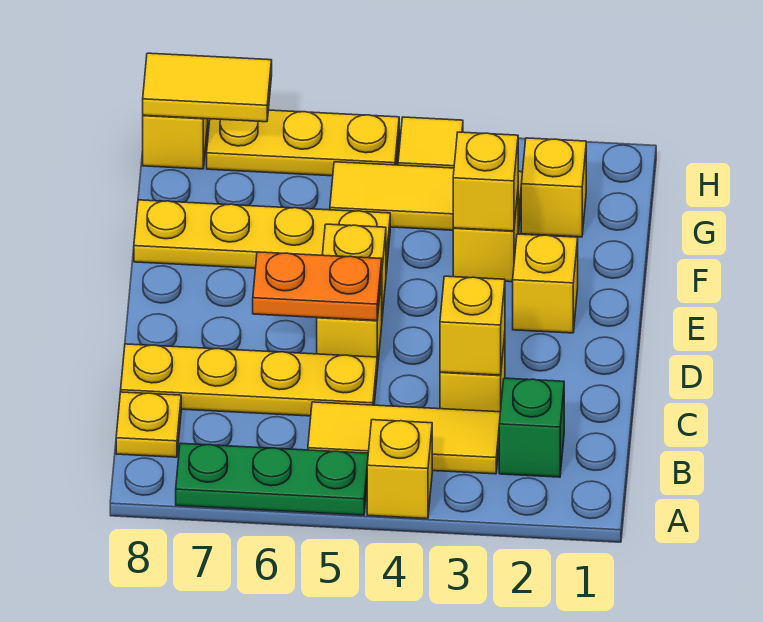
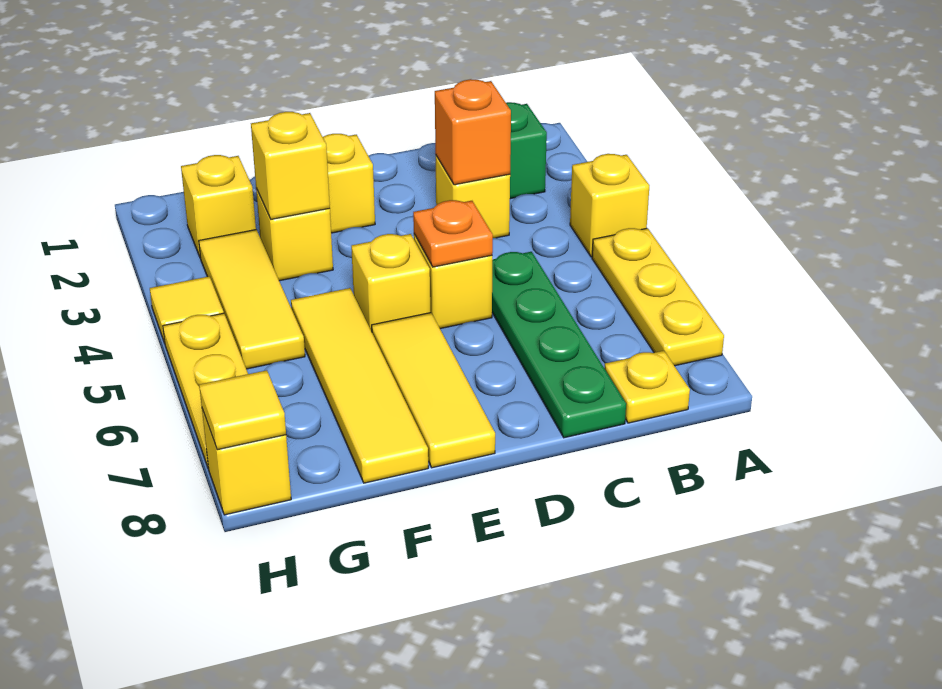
green plate A5:A7 level 1 -> yellow plate A5:A7 level 1
yellow tile B3:B5 level 1 -> yellow tile E6:E8 level 1
yellow brick C3 level 2 -> orange brick C3 level 2
yellow plate C5:C8 level 1 -> green plate C5:C8 level 1
orange plate D5:D6 level 2 -> orange plate D5 level 2
yellow plate F5:F8 level 1 -> yellow tile F5:F8 level 1
yellow tile H7:H8 level 2 -> yellow tile H8 level 2

